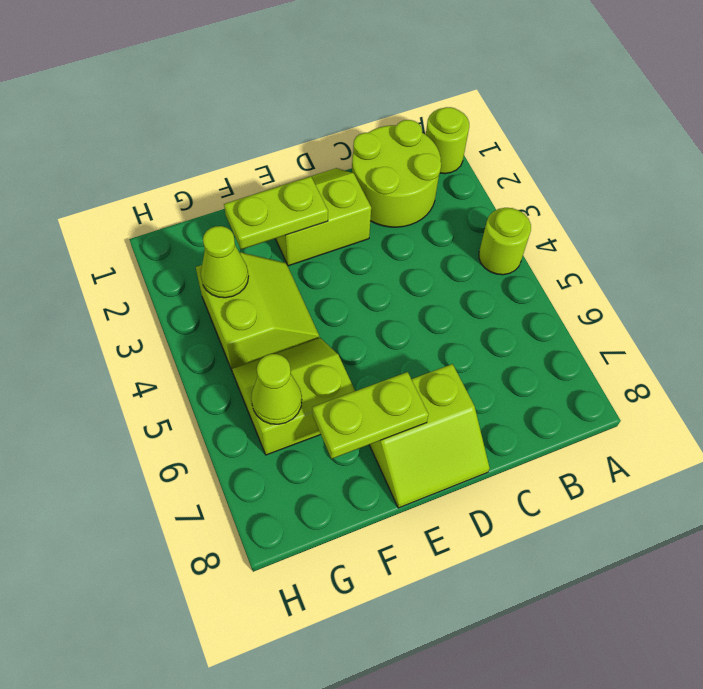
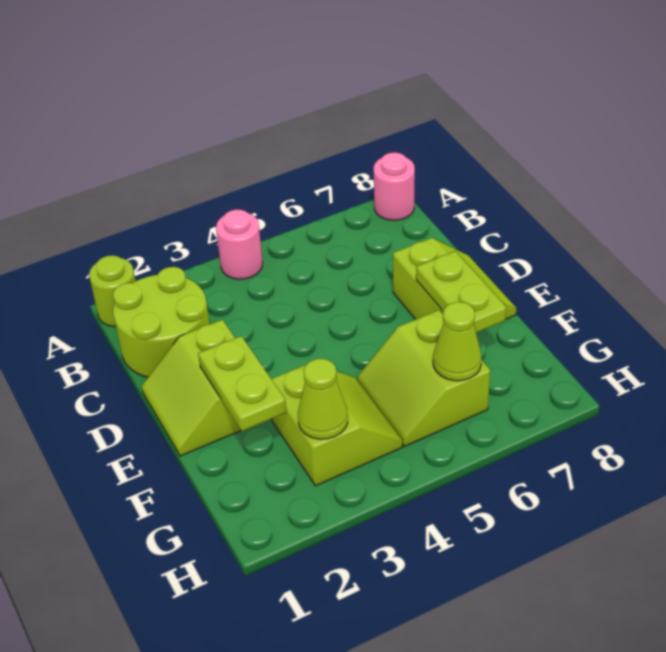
lime round brick A4 level 1 -> pink round brick A4 level 1
none -> pink round brick A8 level 1
lime slope F3:G4 level 1 top G -> lime slope F3:G4 level 1 top 3

